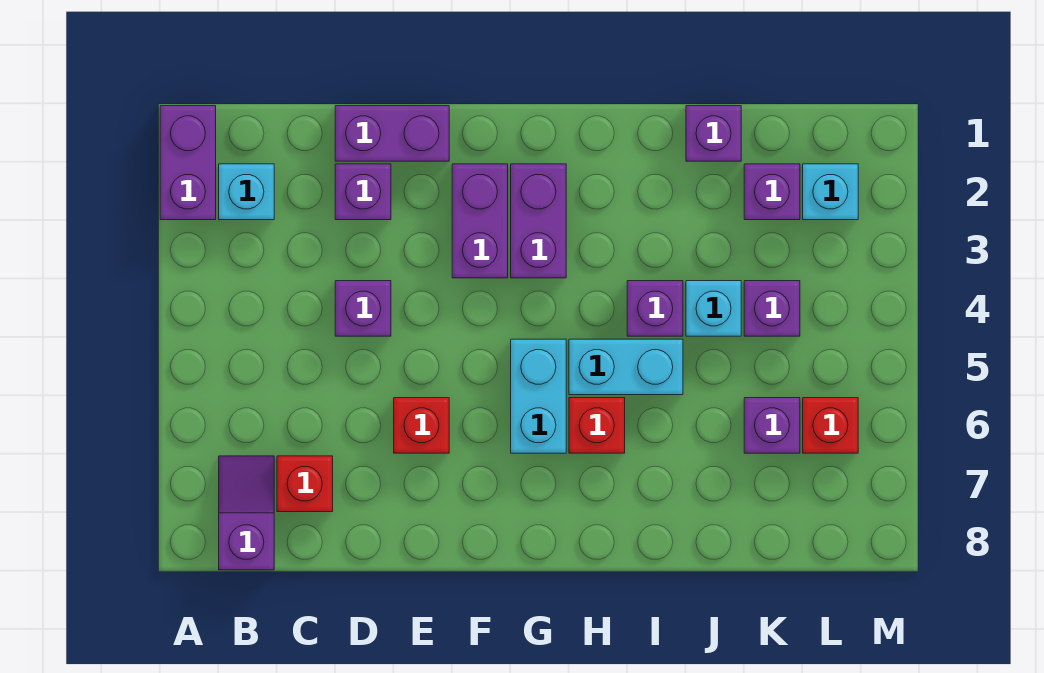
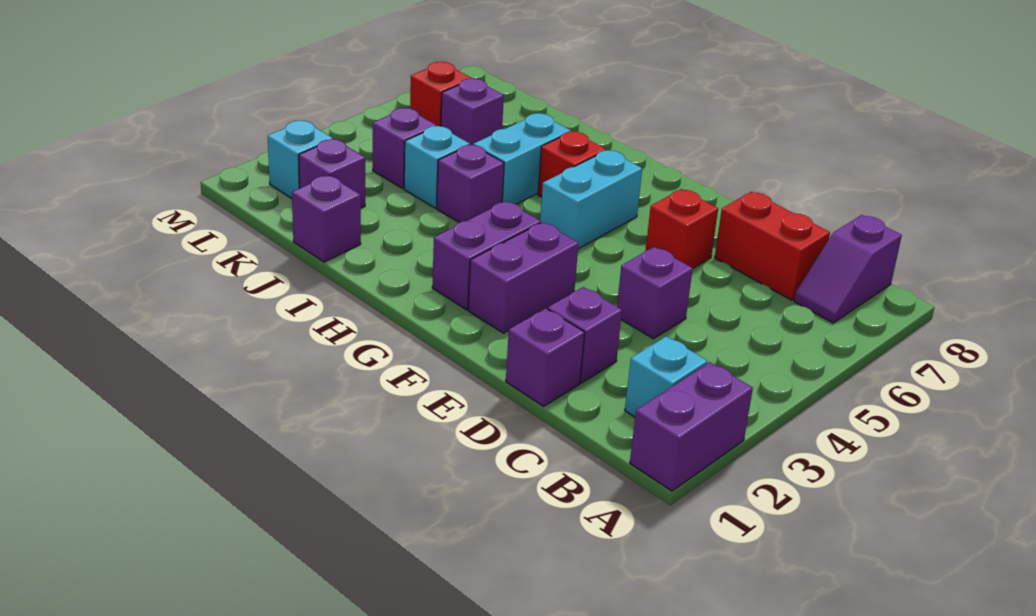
red brick C7 level 1 -> red brick C7:D7 level 1
purple brick D1:E1 level 1 -> purple brick D1 level 1
cyan brick H5:I5 level 1 -> cyan brick I5:I6 level 1

